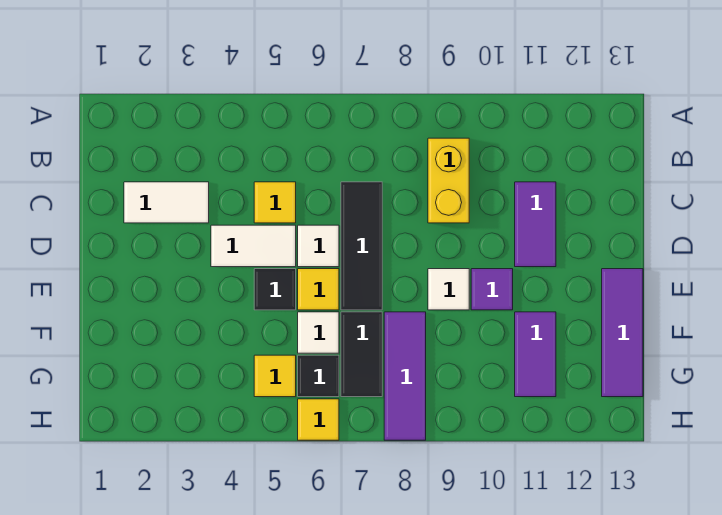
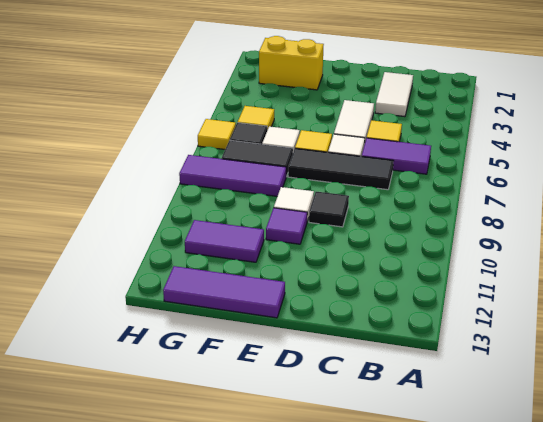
yellow brick B9:C9 level 1 -> yellow brick F2:G2 level 1
purple tile C11:D11 level 1 -> purple tile B6:C6 level 1
black tile E5 level 1 -> black tile D9 level 1

